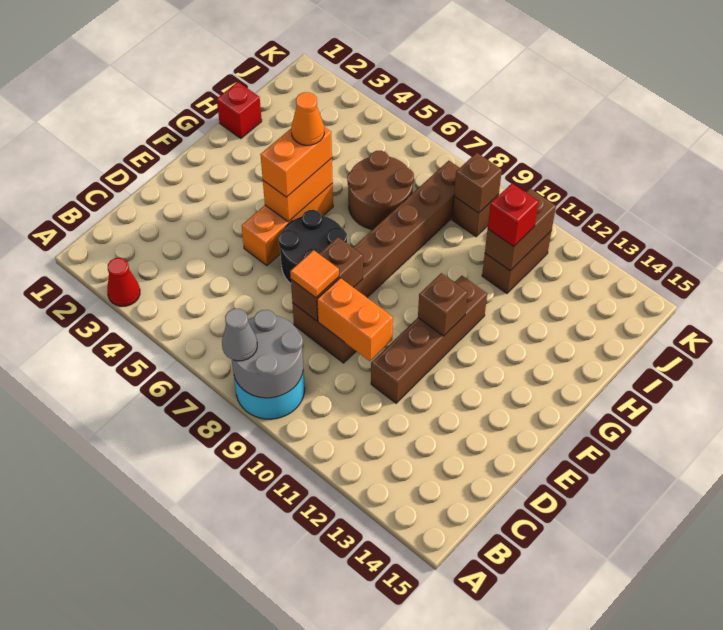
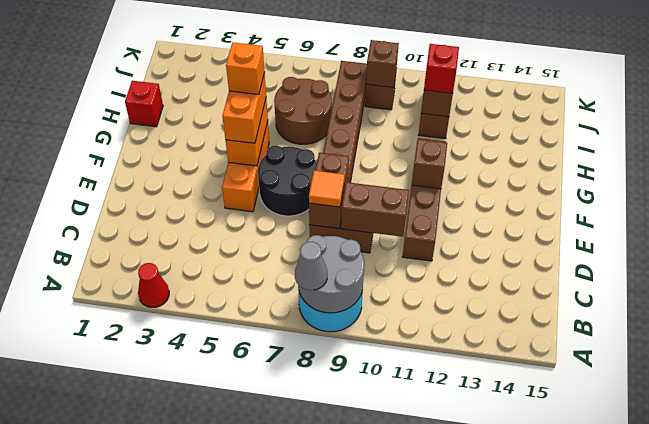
orange brick D9:D10 level 2 -> brown brick D9:D10 level 2
orange cone G5 level 4 -> orange brick G5 level 4

